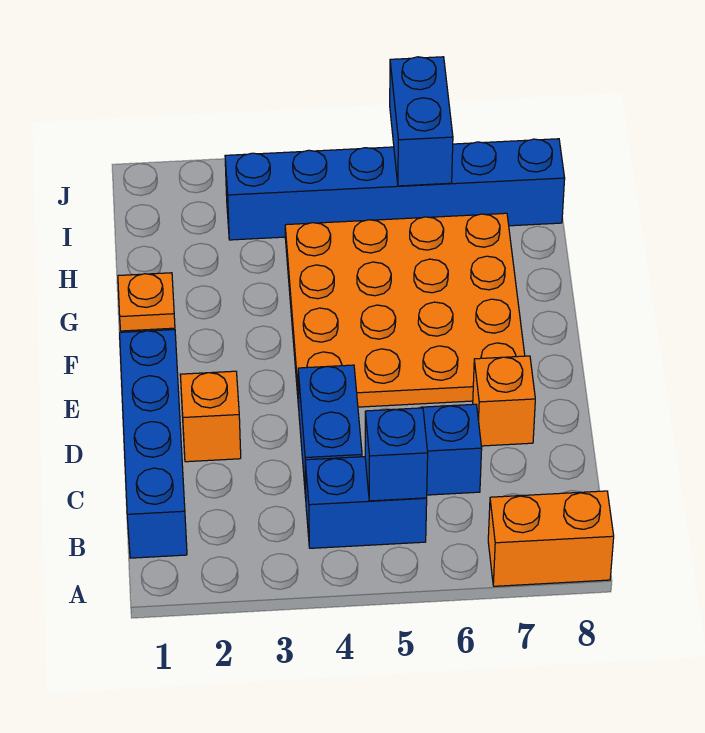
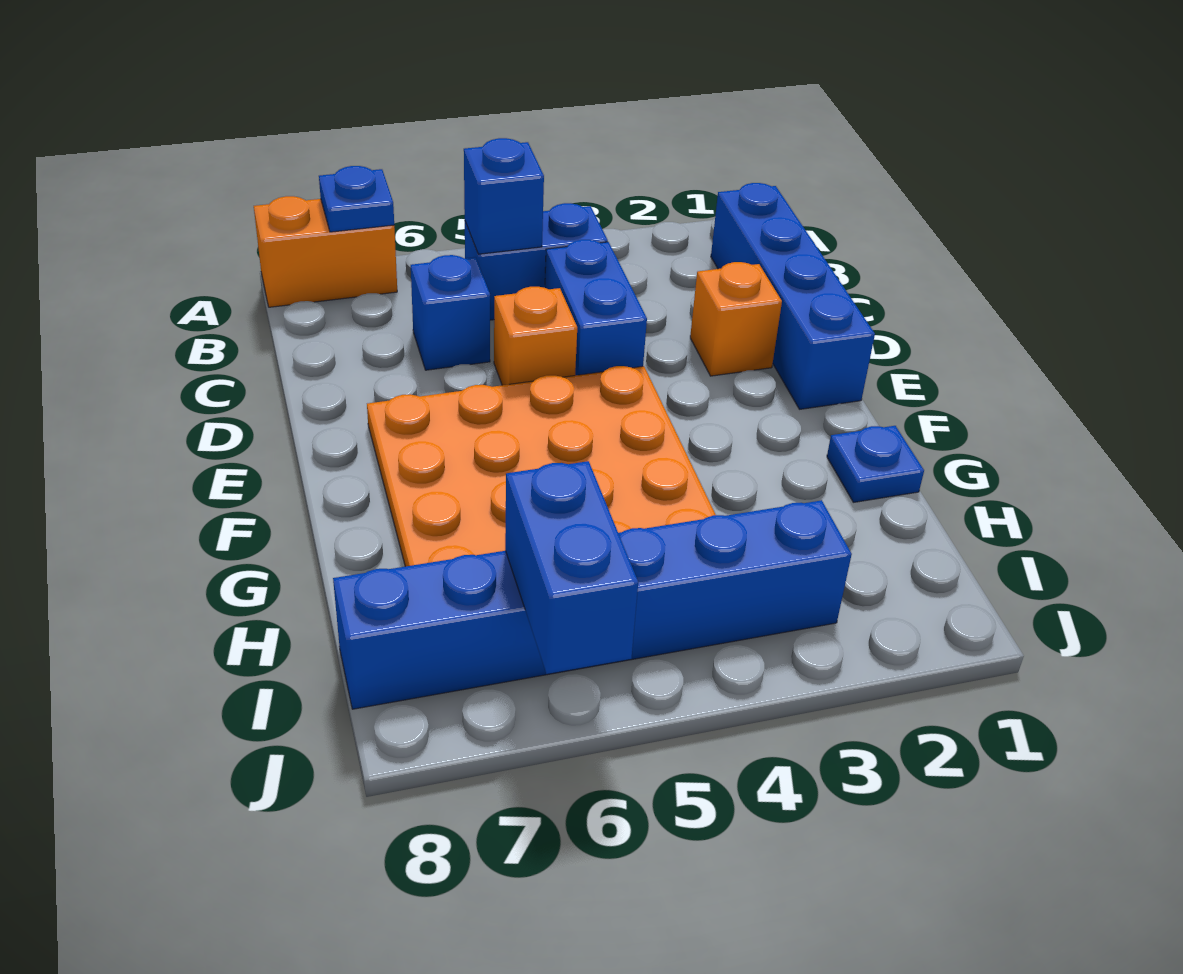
none -> blue plate A7 level 2
orange brick D7 level 1 -> orange brick D5 level 1
orange plate G1 level 1 -> blue plate G1 level 1

